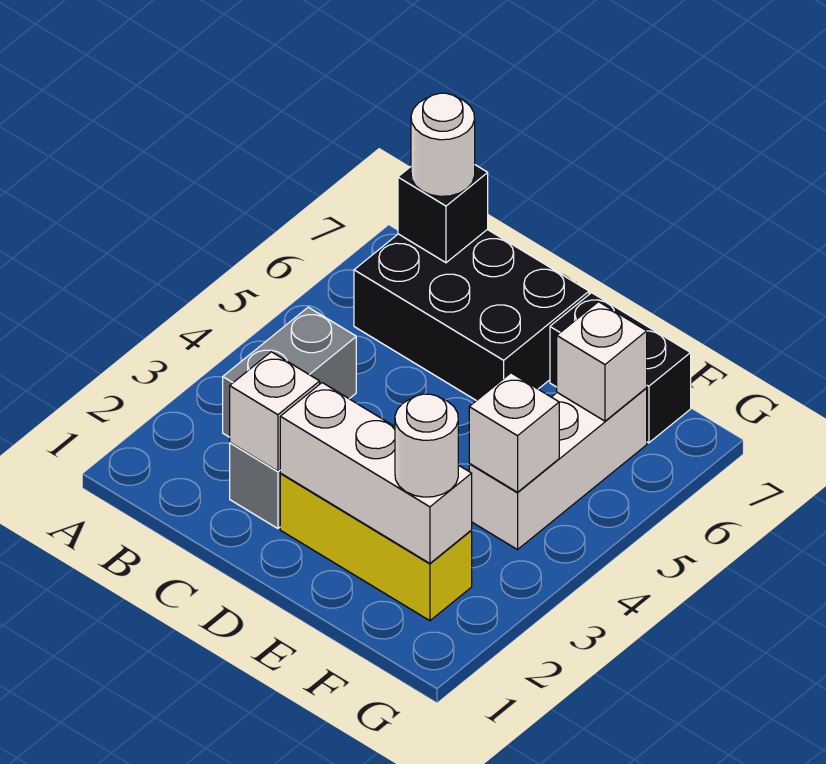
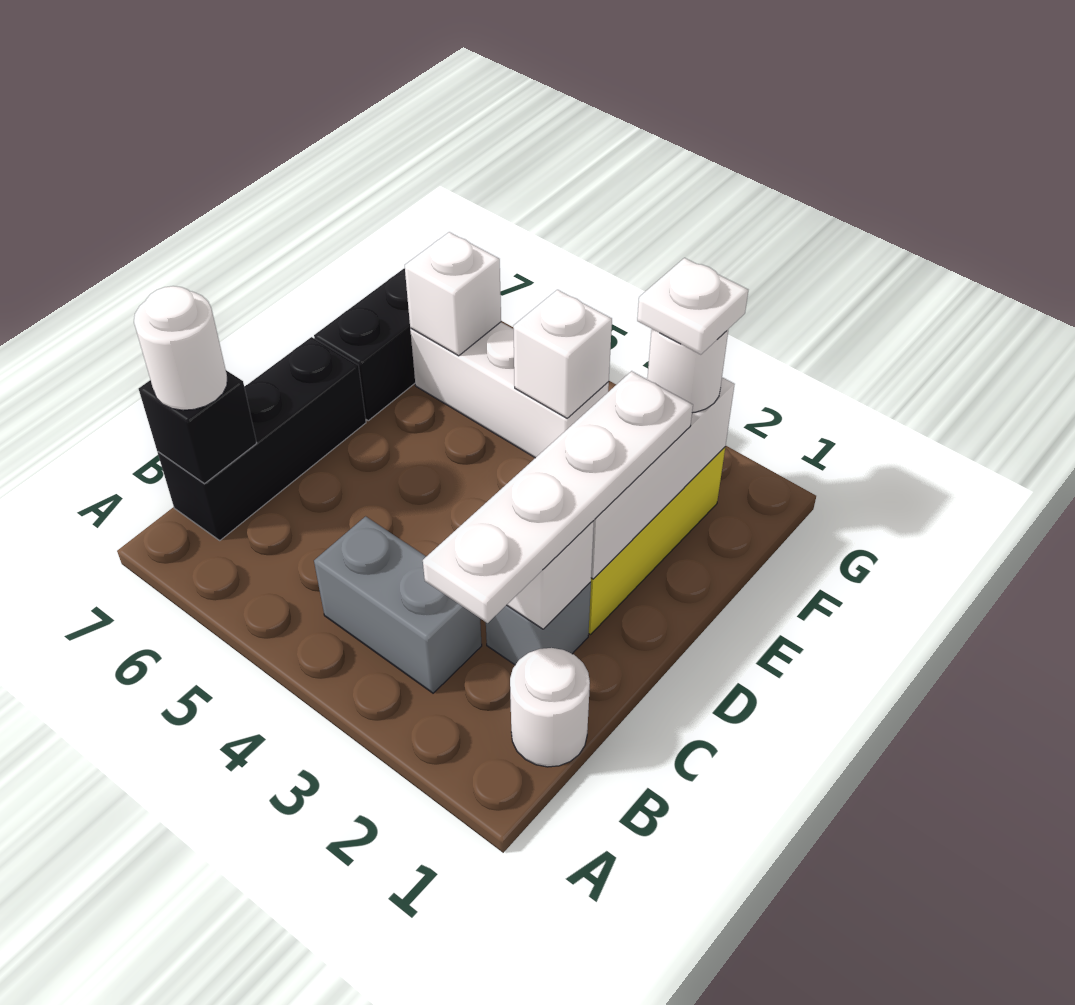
none -> white round brick B1 level 1
none -> white plate B2:E2 level 3
black brick B6:D7 level 1 -> black brick B7:D7 level 1
none -> white plate F2 level 4

